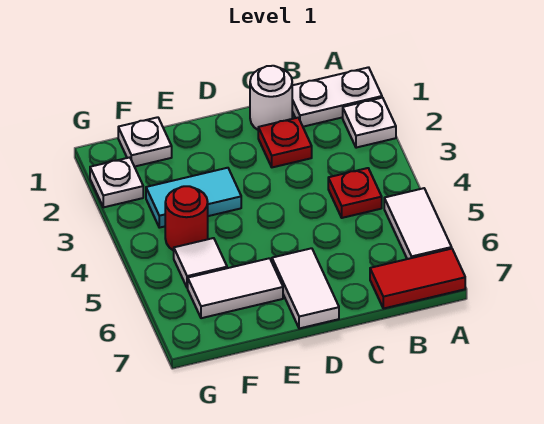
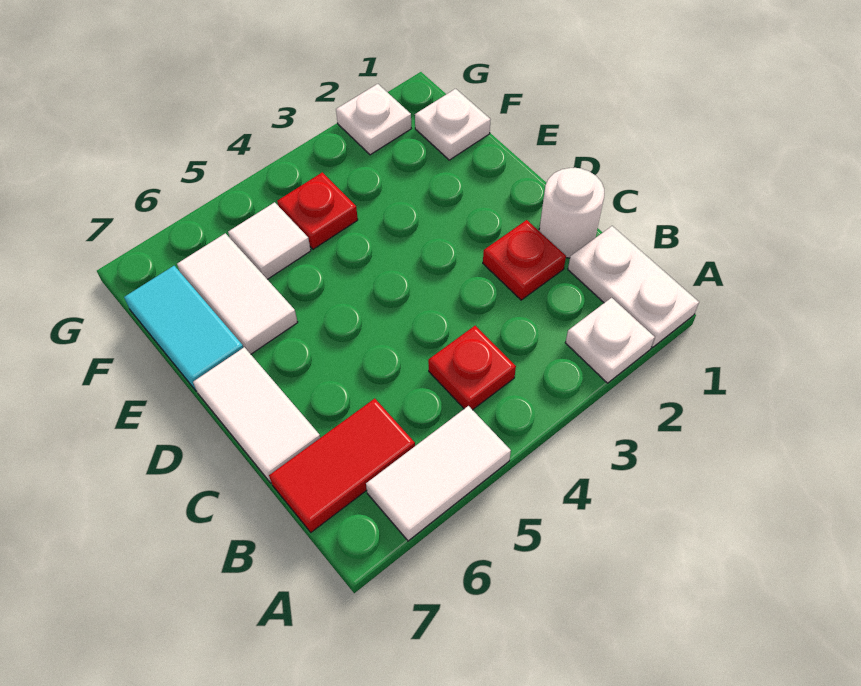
red tile A7:B7 level 1 -> red tile B6:B7 level 1
white tile D6:D7 level 1 -> white tile C7:D7 level 1
cyan tile E3:F3 level 1 -> cyan tile E7:F7 level 1
red round brick F4 level 1 -> red plate F4 level 1

